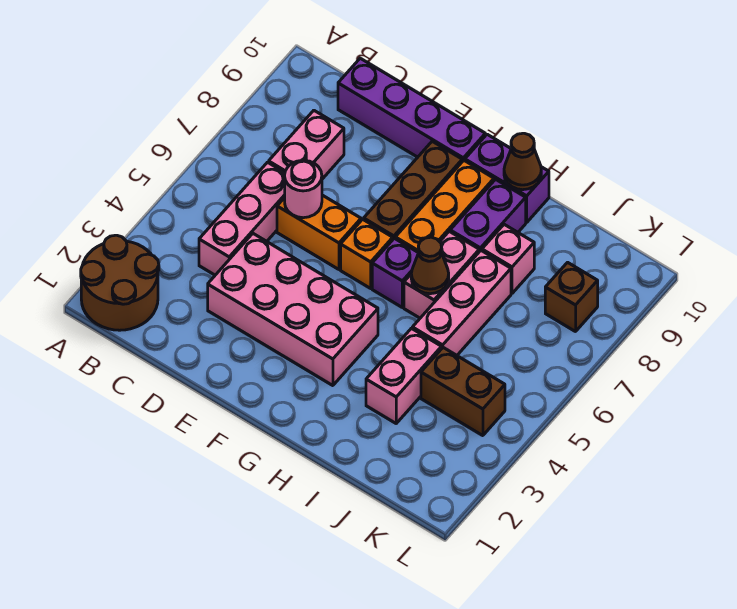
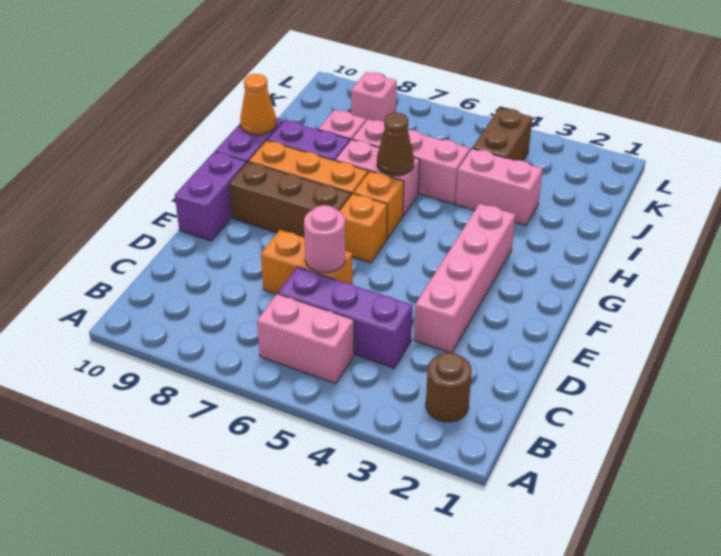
brown round brick A1:B2 level 1 -> brown round brick B2 level 1
pink brick C4:C6 level 1 -> purple brick C4:C6 level 1
pink brick C7:C8 level 1 -> pink brick B5:B6 level 1
purple brick C10:F10 level 1 -> purple brick E10:F10 level 1
pink brick D3:G4 level 1 -> pink brick D3:G3 level 1
orange brick D6:E6 level 1 -> orange brick D6:D7 level 1
purple brick G6 level 1 -> orange brick G6 level 1
brown cone H10 level 2 -> orange cone H10 level 2
brown brick K8 level 1 -> pink brick K8 level 1

